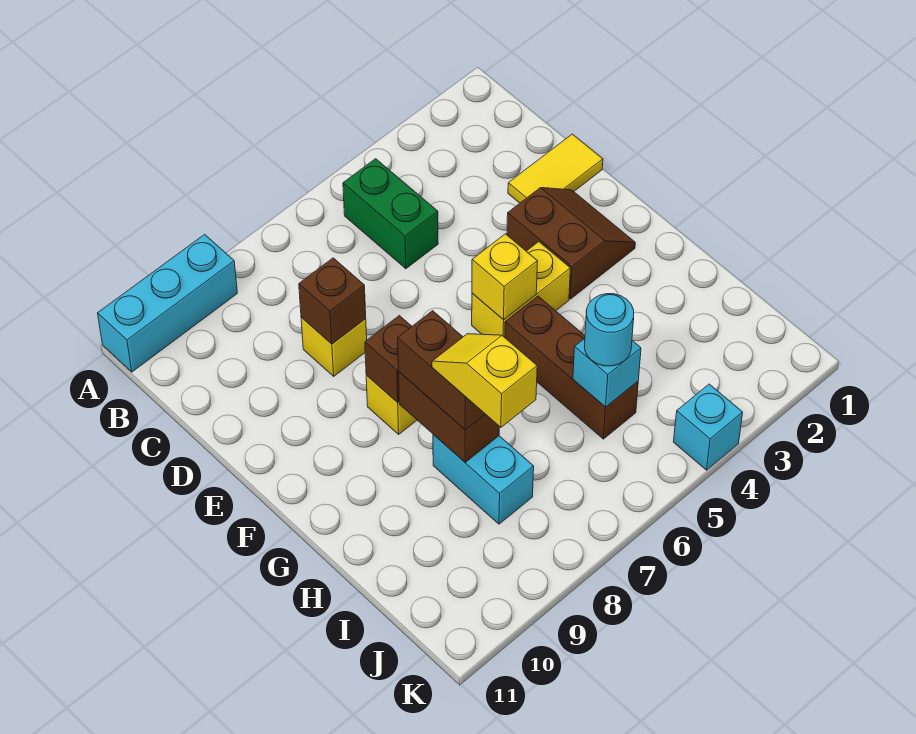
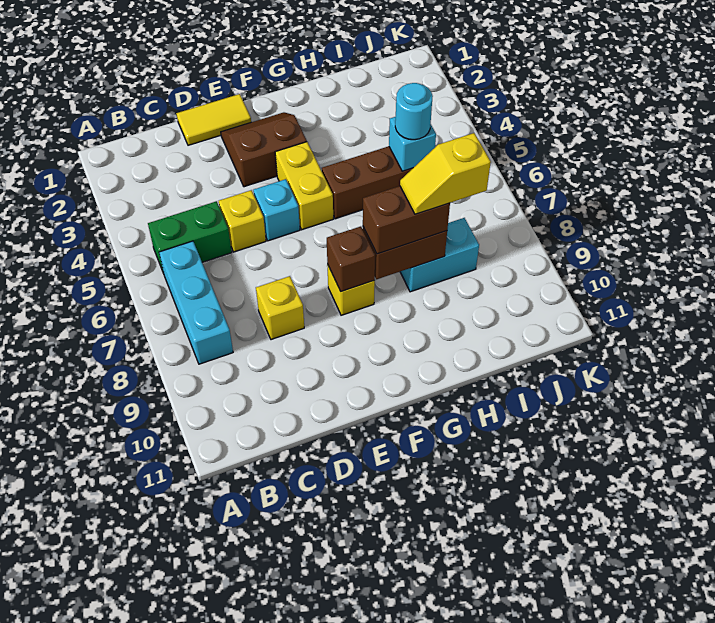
cyan brick A9:A11 level 1 -> cyan brick B6:B8 level 1
yellow tile D1:D2 level 1 -> yellow tile D1:E1 level 1
brown brick D8 level 2 -> none
yellow brick F5 level 2 -> yellow brick D5 level 1
cyan brick K4 level 1 -> cyan brick E5 level 1

